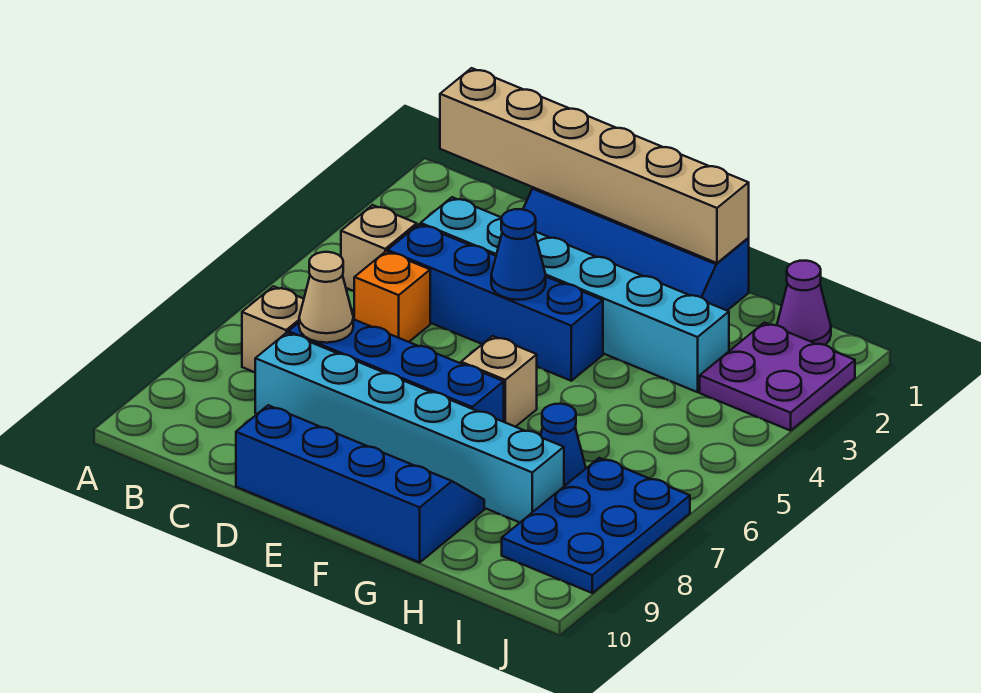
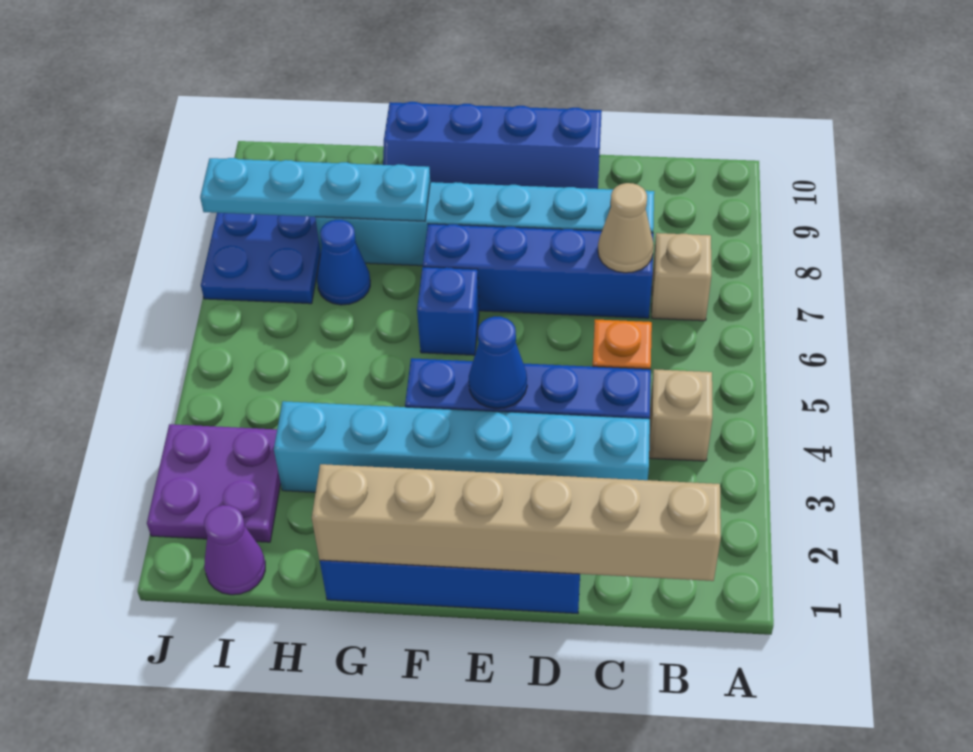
tan brick F6 level 1 -> blue brick F6 level 1
none -> cyan plate G8:J8 level 2

